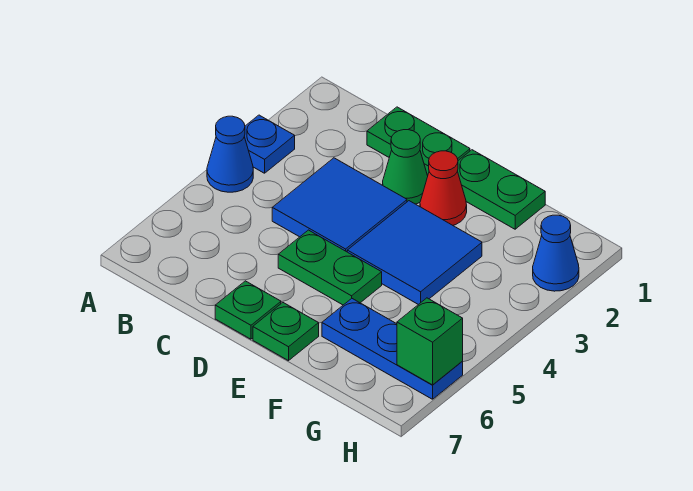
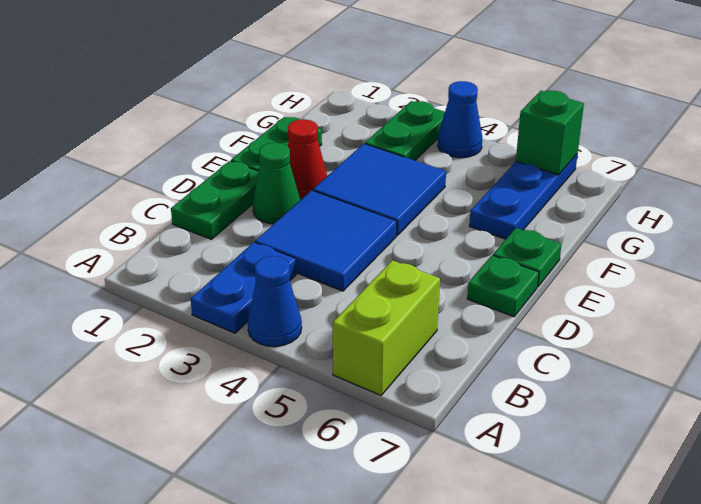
blue plate A3 level 1 -> blue plate A3:B3 level 1
none -> lime brick A6:B6 level 1
green plate D5:E5 level 1 -> green plate G3:H3 level 1
blue cone H2 level 1 -> blue cone H4 level 1

